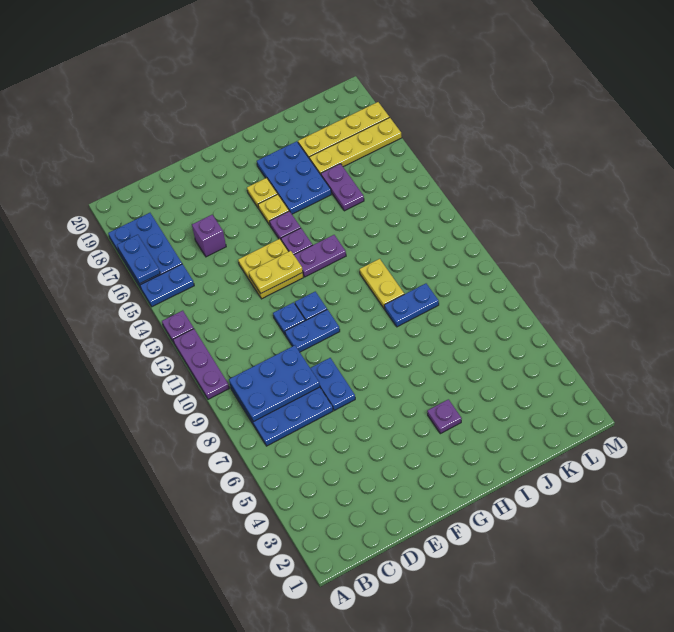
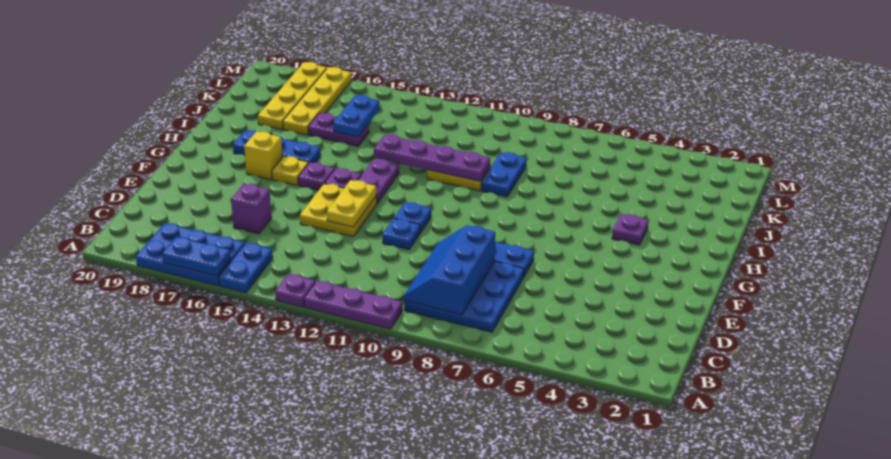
blue plate B8:D9 level 2 -> blue slope B8:D9 level 2 top 8
blue plate E10:F10 level 1 -> blue plate J15:K15 level 2
yellow plate G17 level 1 -> yellow brick G17 level 1
blue plate H16:I18 level 1 -> blue plate H16:H18 level 1
none -> purple plate I10:I13 level 2

